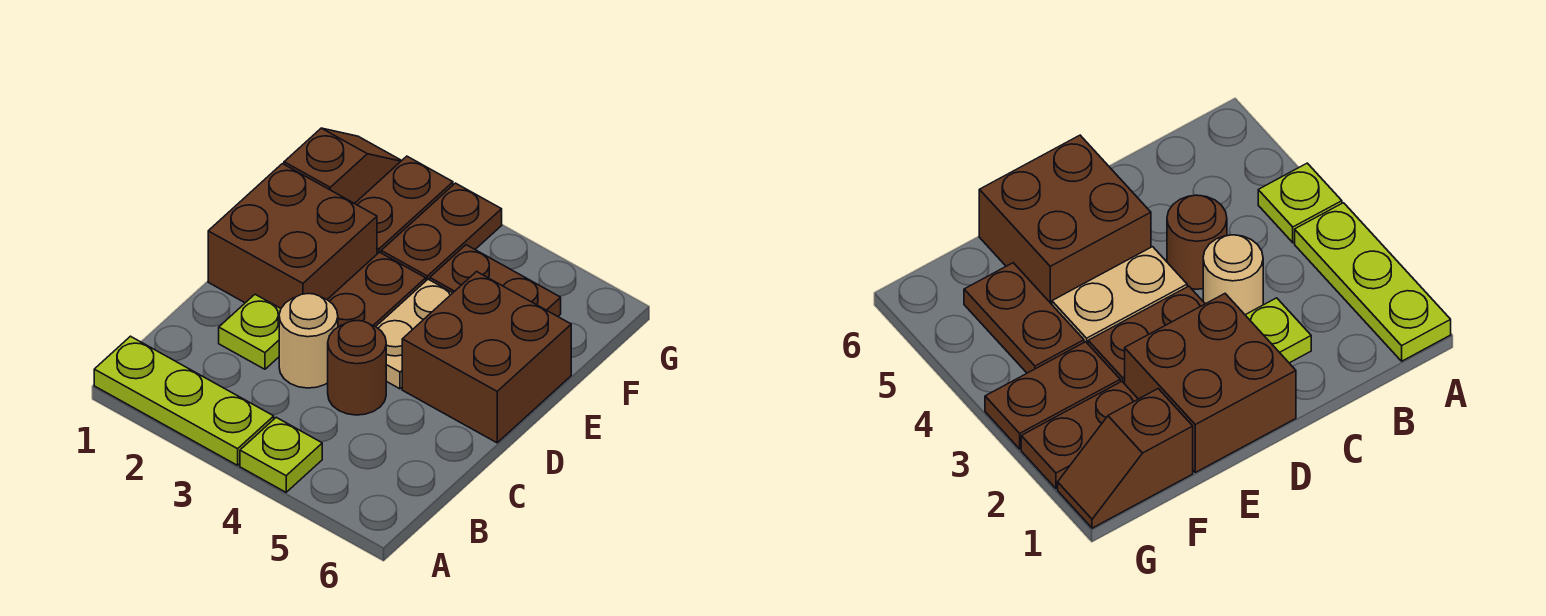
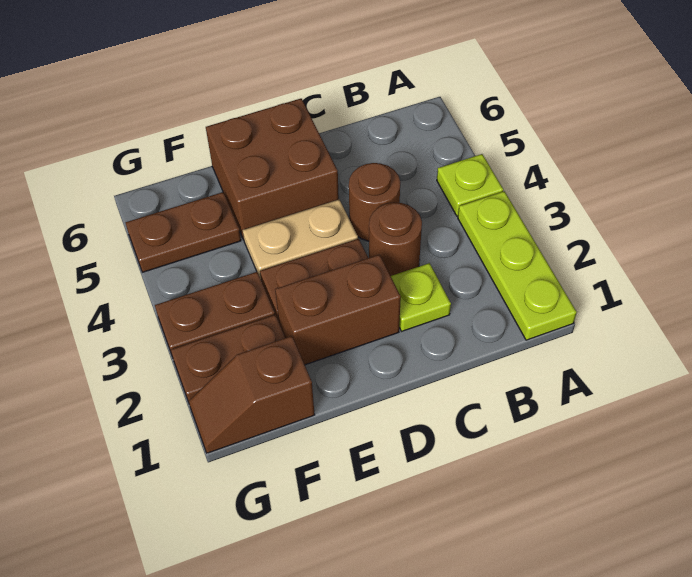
tan round brick C3 level 1 -> brown round brick C3 level 1
brown brick D1:E2 level 1 -> brown brick D2:E2 level 1
brown plate F4:F5 level 1 -> brown plate F5:G5 level 1

